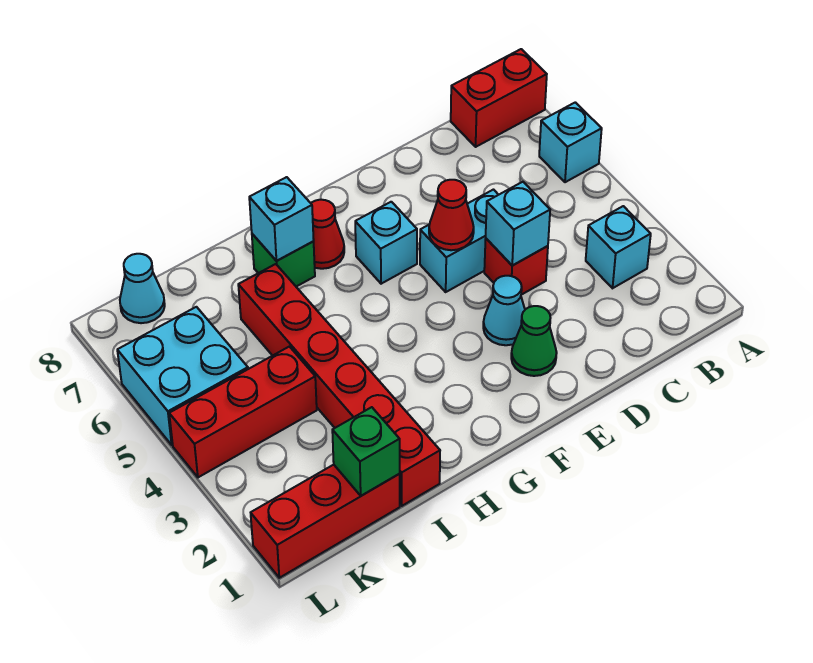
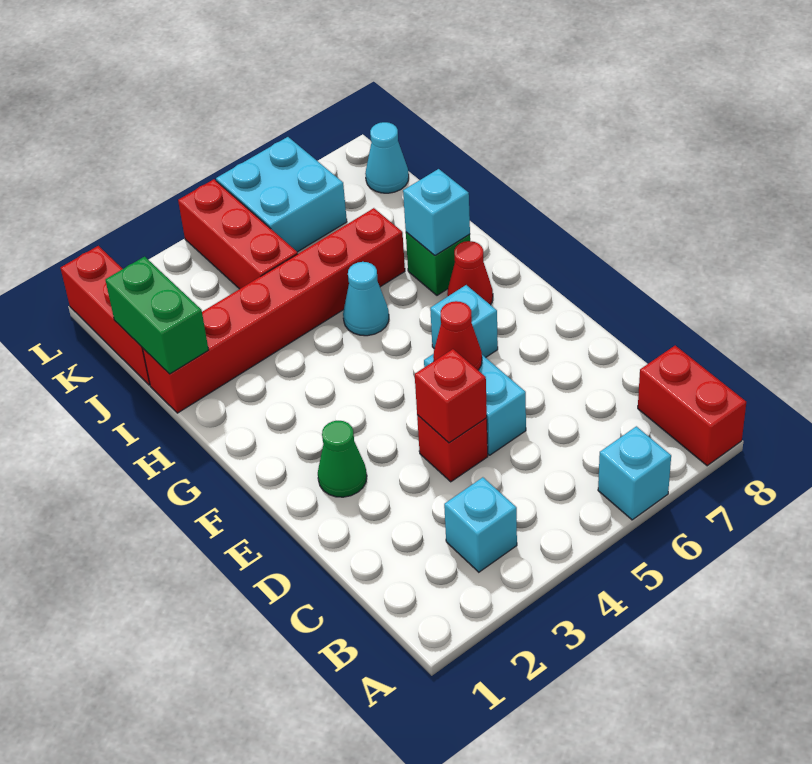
cyan brick D4 level 2 -> red brick D4 level 2
cyan cone E3 level 1 -> cyan cone H5 level 1
green brick J1 level 2 -> green brick I1:J1 level 2

